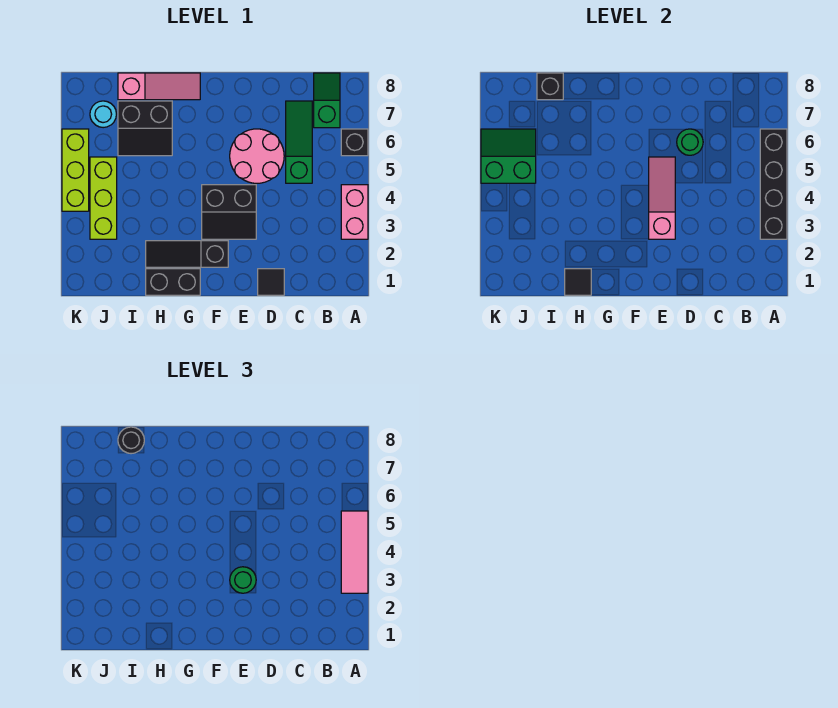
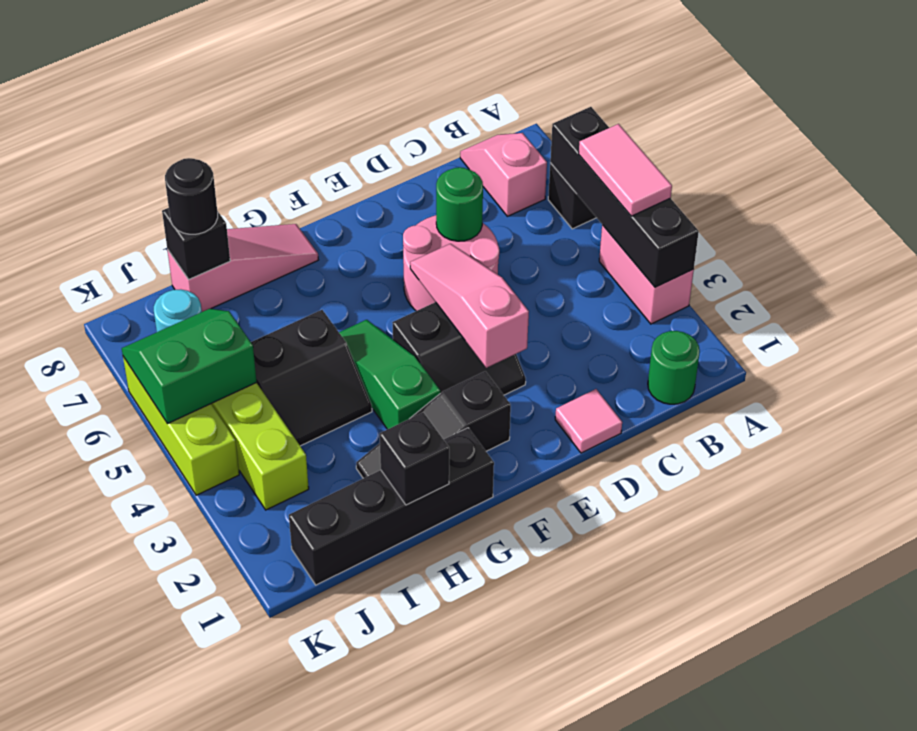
pink tile A3:A5 level 3 -> pink tile A4:A5 level 3
green slope B7:B8 level 1 top 7 -> pink slope B7:B8 level 1 top 7
green slope C5:C7 level 1 top 5 -> green slope G3:G5 level 1 top 3
black tile D1 level 1 -> pink tile D1 level 1
green round brick E3 level 3 -> green round brick B1 level 1
black brick G1:H1 level 1 -> black brick G1:J1 level 1
black tile H1 level 2 -> black brick H1 level 2
black slope H6:I7 level 1 top 7 -> black slope H4:I5 level 1 top 5

